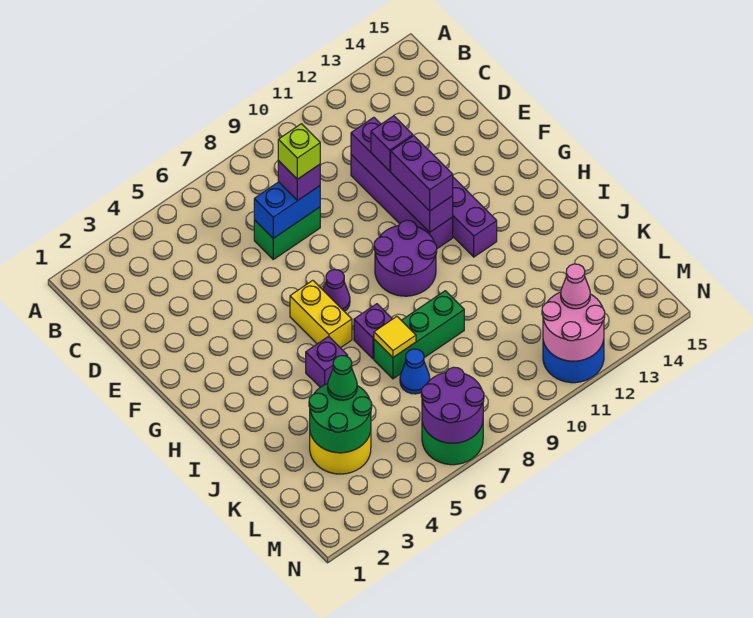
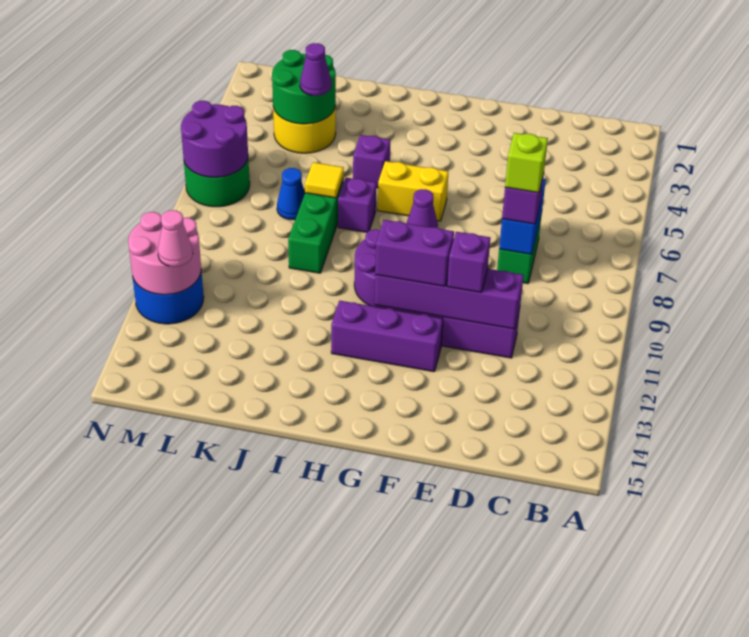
green cone K4 level 3 -> purple cone K4 level 3

